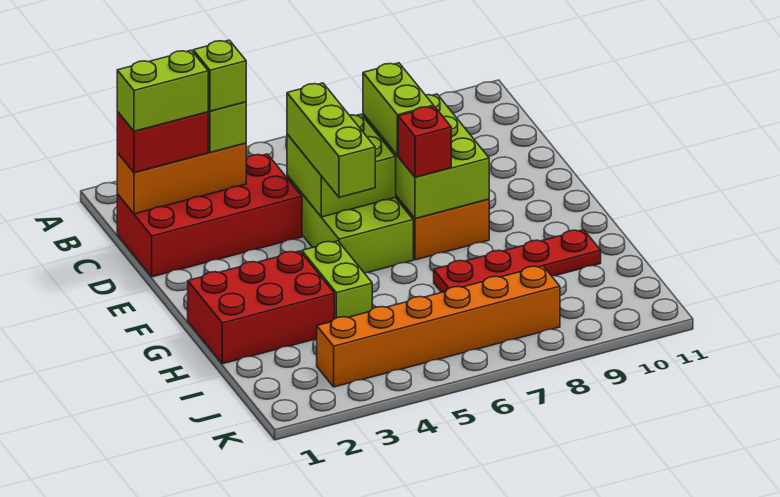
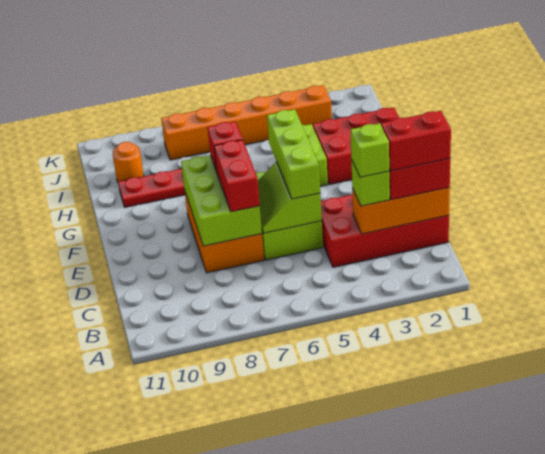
lime brick C1:C2 level 4 -> red brick C1:C2 level 4
lime brick D5:E6 level 2 -> lime slope D5:E6 level 2 top 5
lime brick D7:E7 level 3 -> red brick D7:E7 level 3
none -> orange round brick I10 level 1

